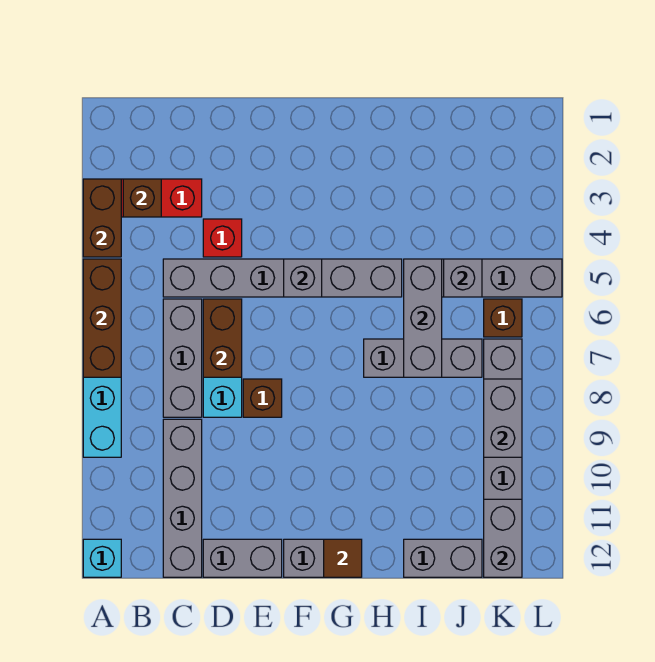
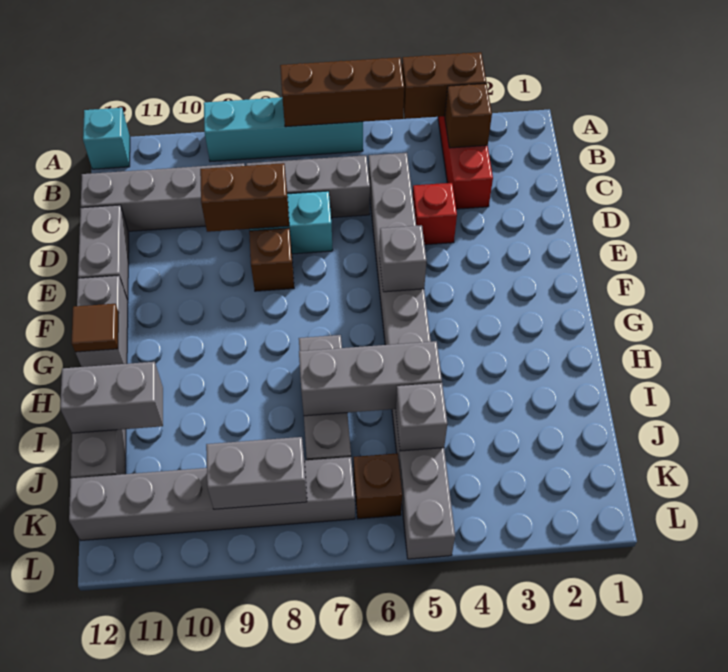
brown brick D6:D7 level 2 -> brown brick D8:D9 level 2
grey brick K11:K12 level 2 -> grey brick I11:I12 level 2

